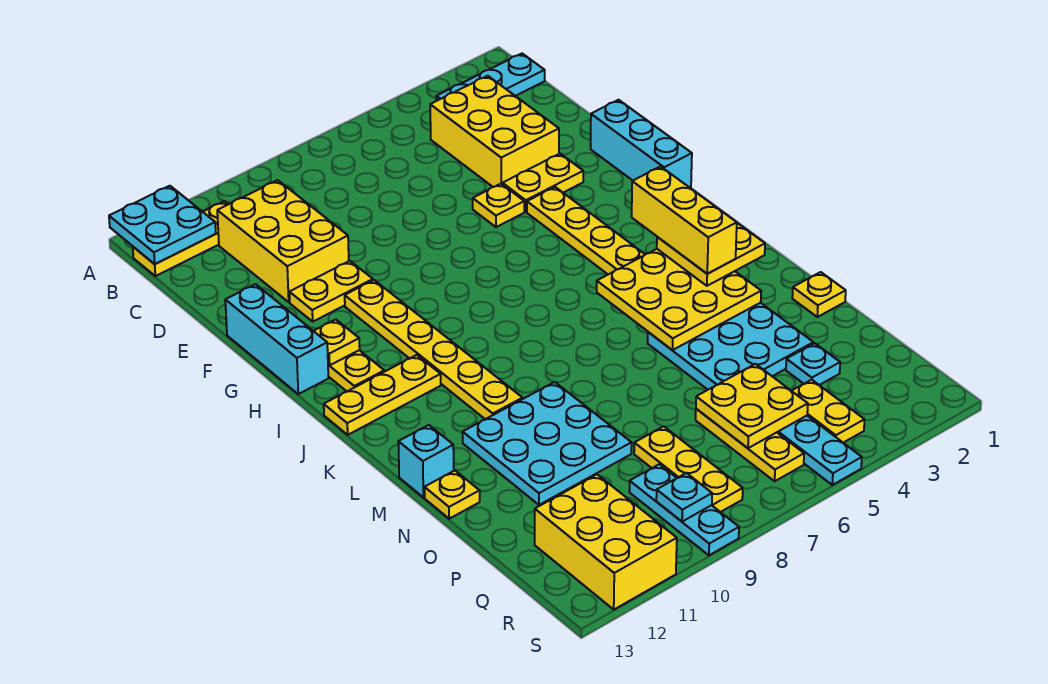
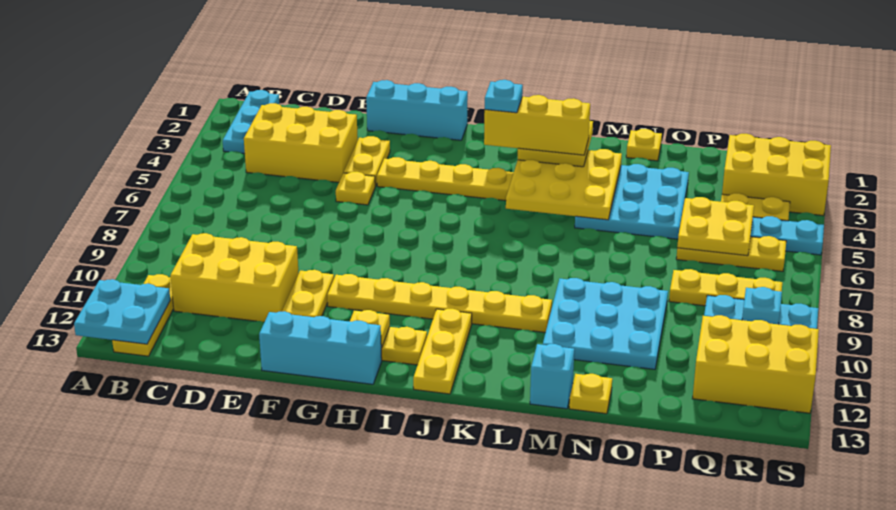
cyan plate P3 level 1 -> cyan plate J3 level 5
none -> yellow brick Q2:S3 level 1

